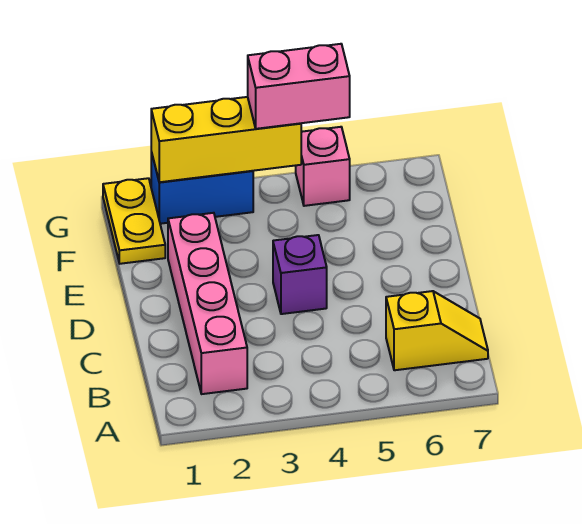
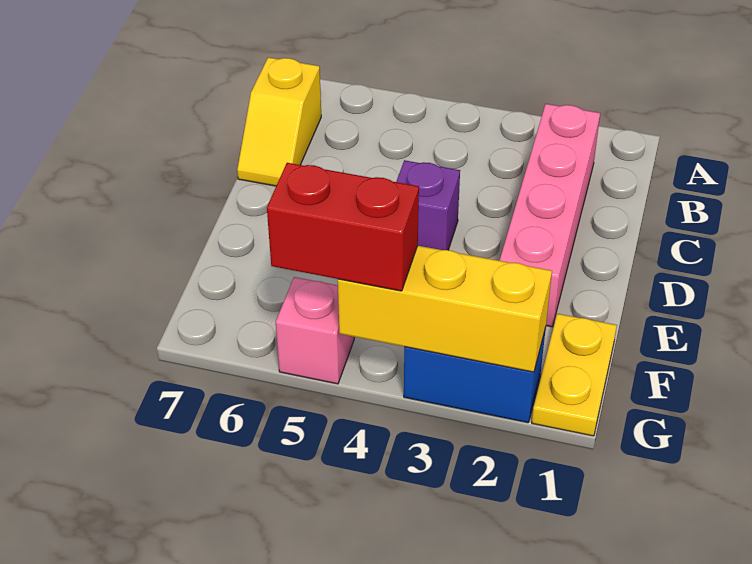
yellow slope B6:B7 level 1 top 6 -> yellow slope B7:C7 level 1 top B
pink brick G4:G5 level 3 -> red brick G4:G5 level 3

